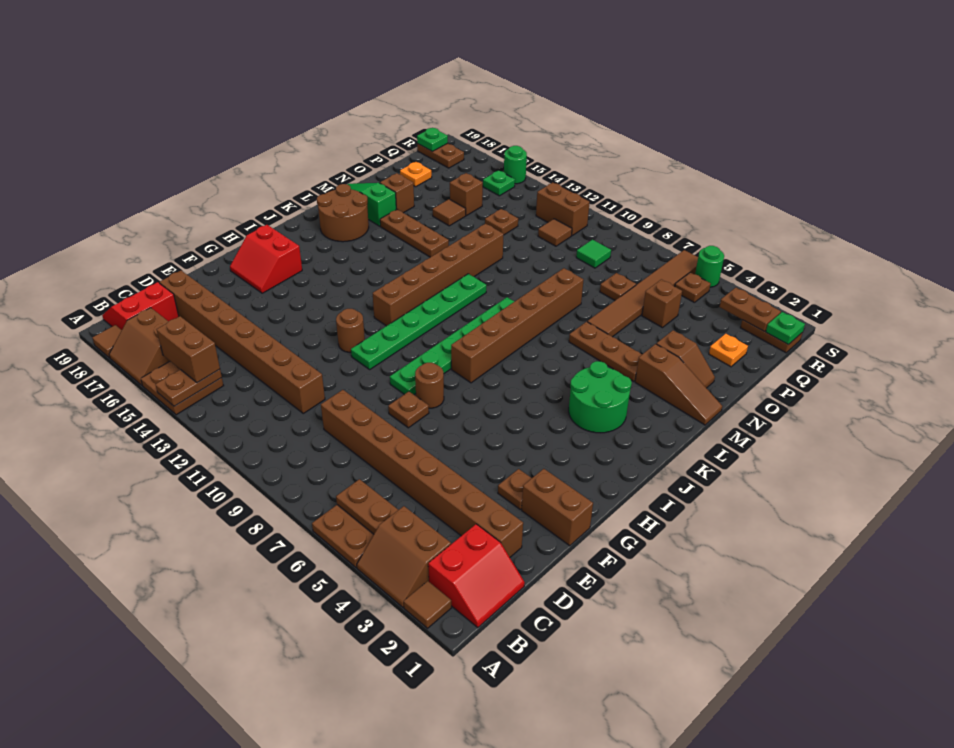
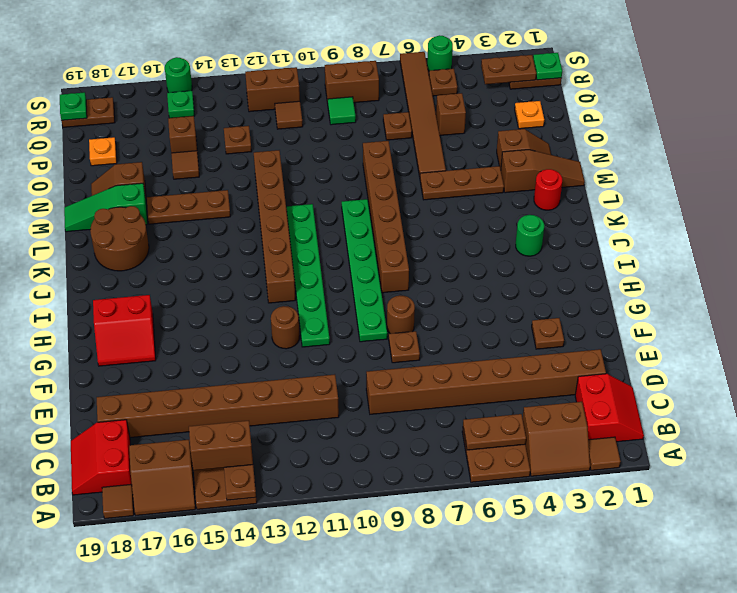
brown brick F1:F2 level 1 -> brown brick R8:R9 level 1
green round brick J3:K4 level 1 -> green round brick J3 level 1
none -> red round brick L2 level 1

